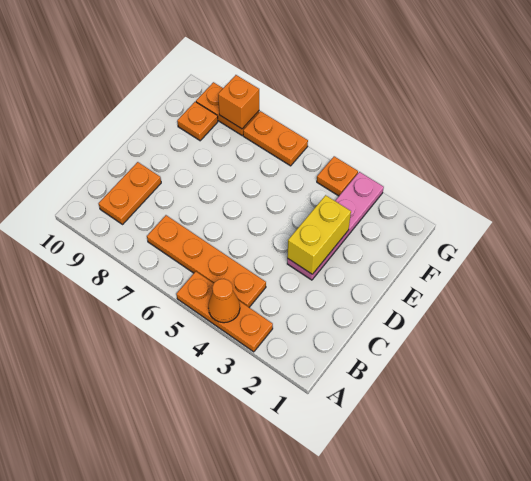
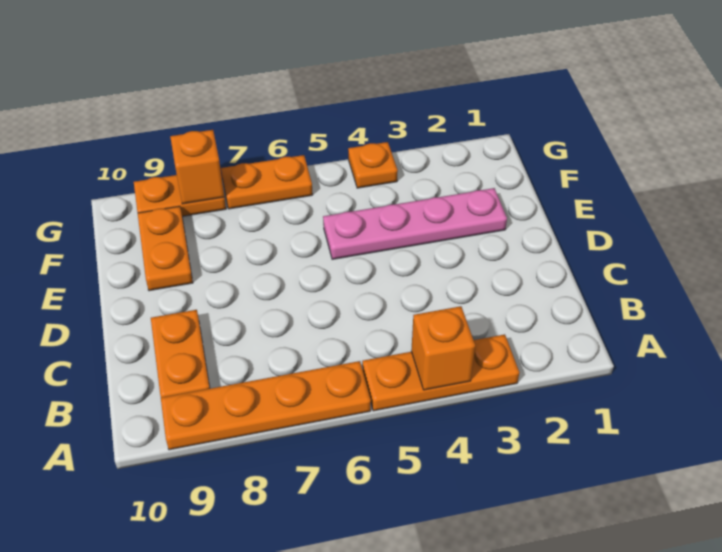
orange cone A4 level 2 -> orange brick A4 level 2
orange plate B4:B7 level 1 -> orange plate A6:A9 level 1
pink plate D3:G3 level 1 -> pink plate E2:E5 level 1
yellow brick D3:E3 level 2 -> none
orange plate F9 level 1 -> orange plate E9:F9 level 1

